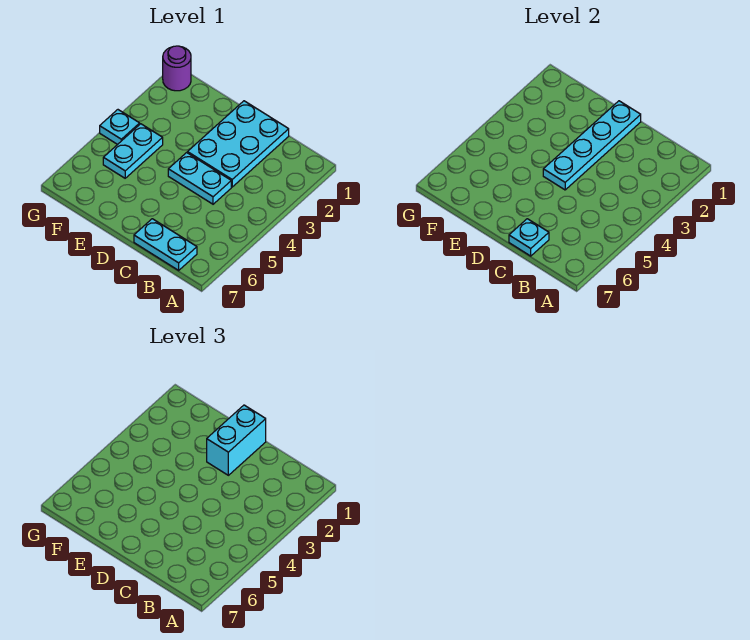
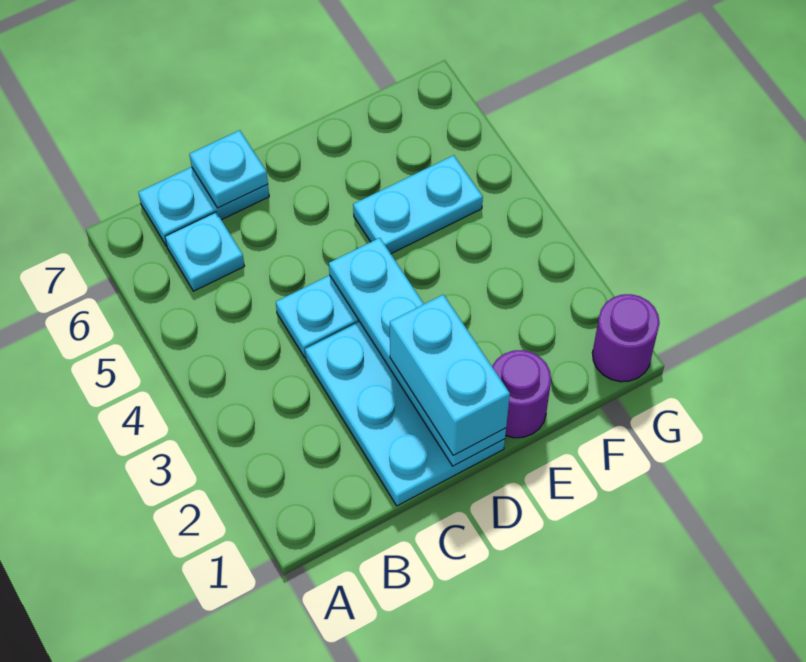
none -> purple round brick E1 level 1
cyan plate F4:F5 level 1 -> cyan plate E5:F5 level 1
cyan plate G4 level 1 -> cyan plate B6 level 1

